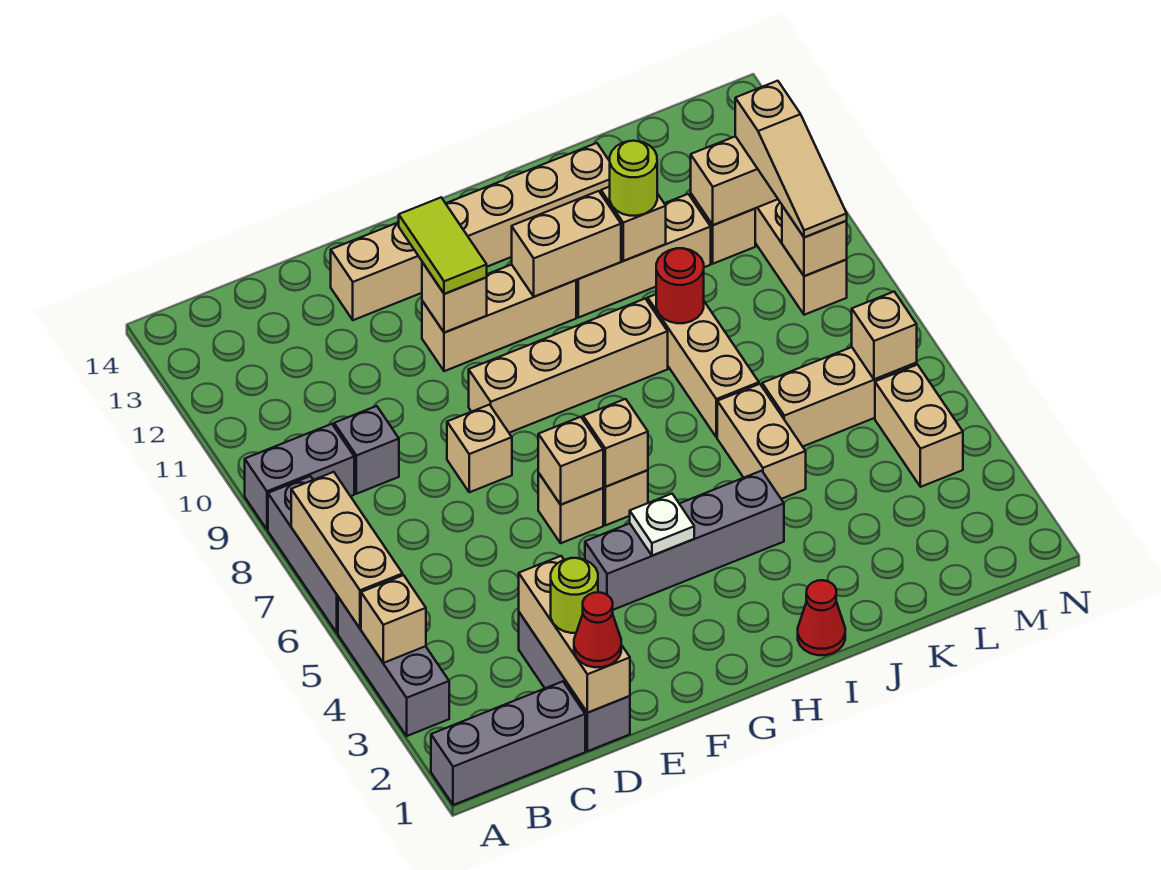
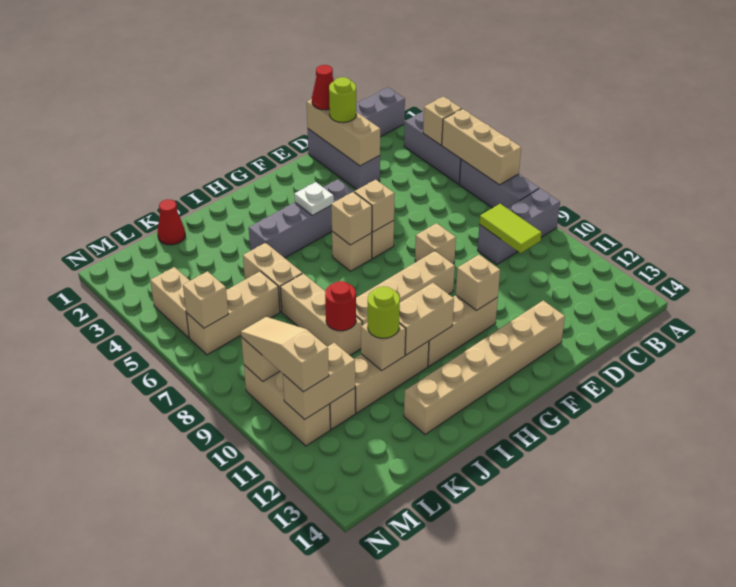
lime tile F11:F12 level 3 -> lime tile C9:C10 level 2
red cone I1 level 1 -> red cone K1 level 1

